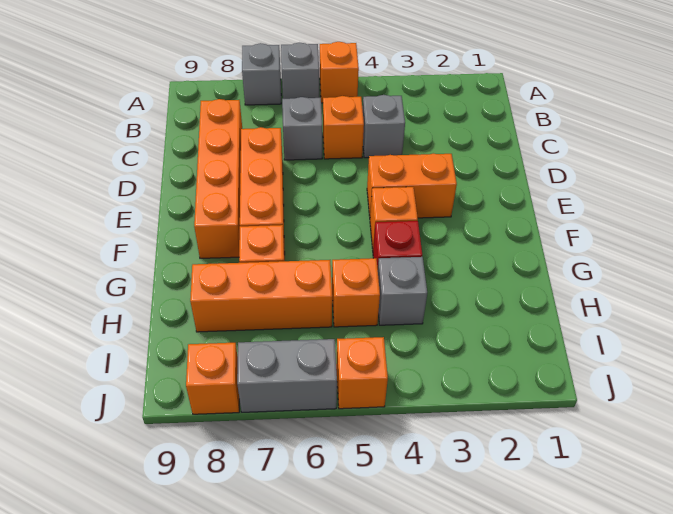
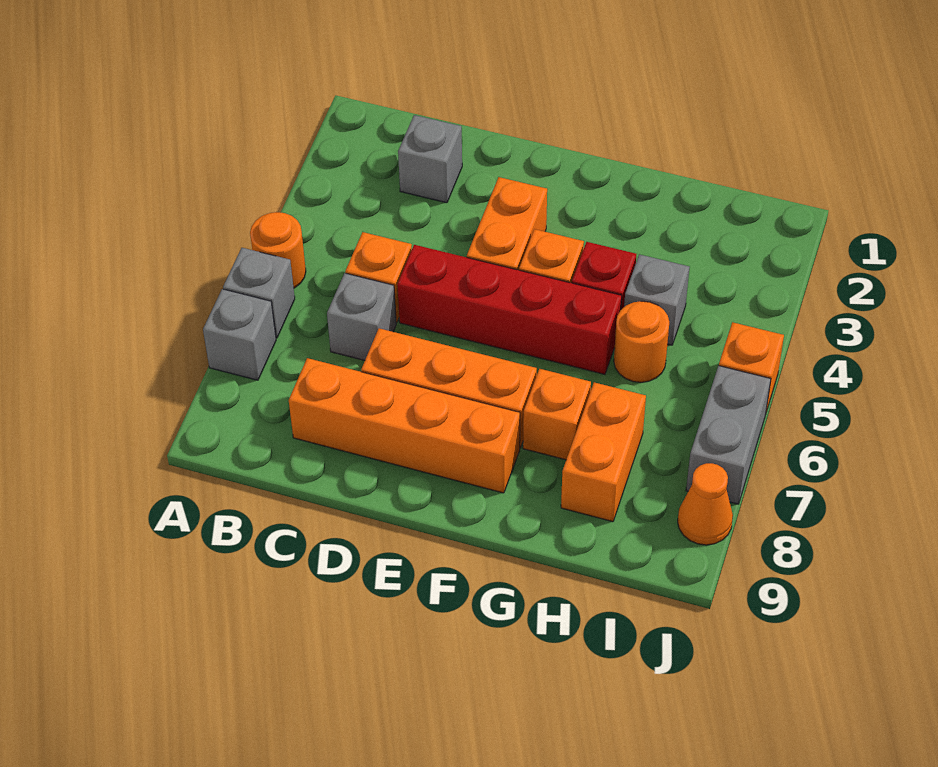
orange brick A5 level 1 -> orange round brick A5 level 1
grey brick C4 level 1 -> grey brick C2 level 1
none -> red brick D5:G5 level 1
orange brick H5 level 1 -> orange round brick H5 level 1
orange brick H6:H8 level 1 -> orange brick H7:H8 level 1
orange brick J8 level 1 -> orange cone J8 level 1

